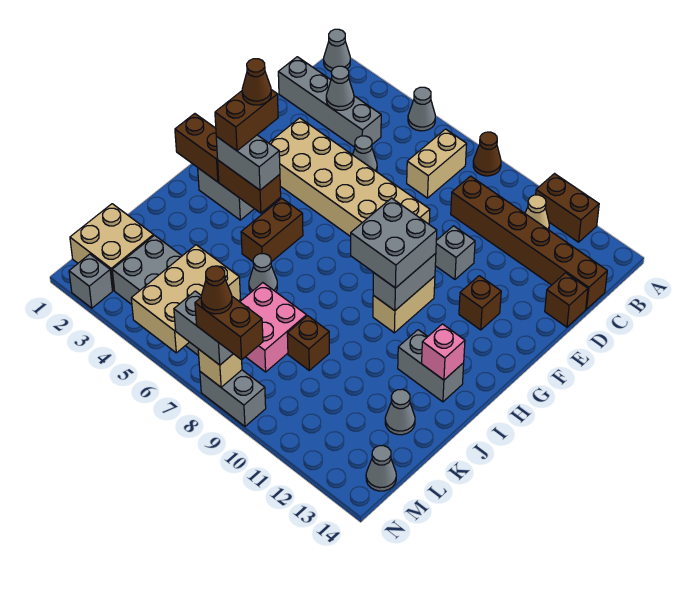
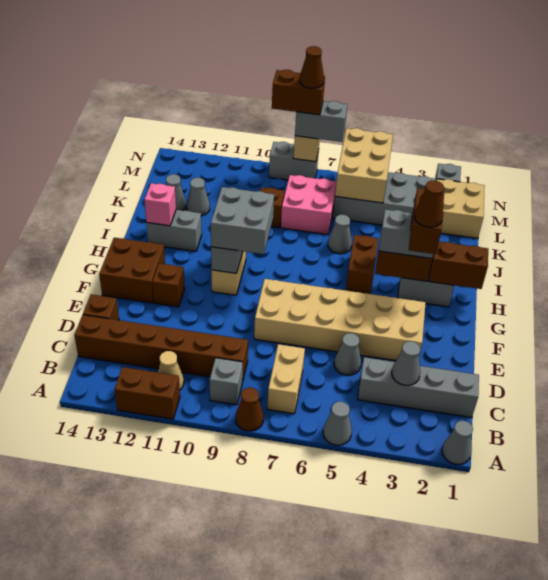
grey brick E10 level 1 -> grey brick B9 level 1
none -> brown brick F13:G14 level 1
grey cone M14 level 1 -> grey cone K12 level 1

